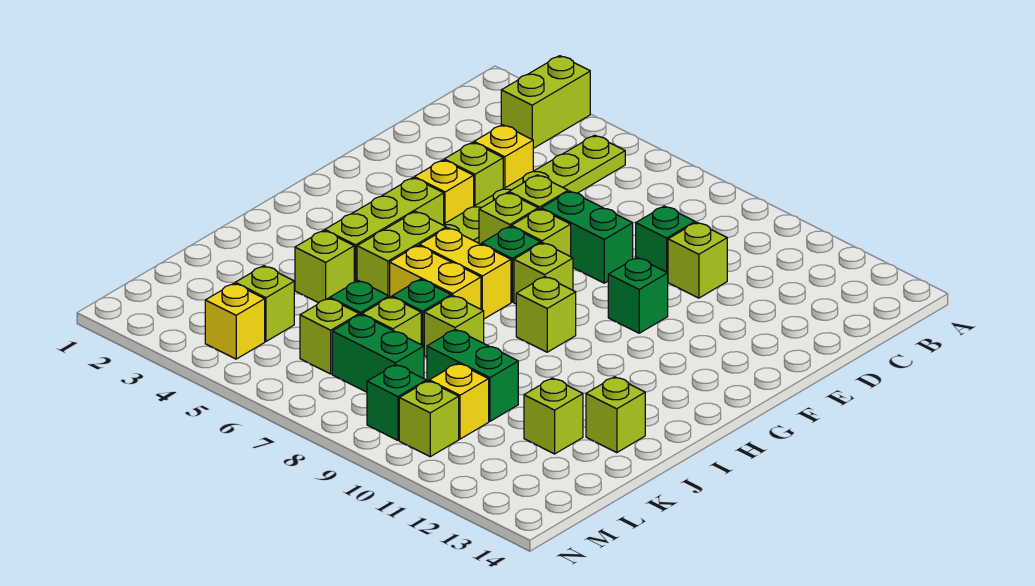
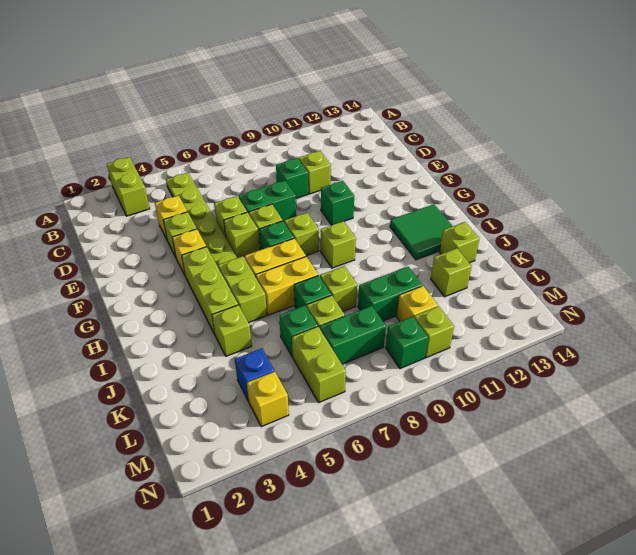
none -> green tile H12:I13 level 1
lime brick L4 level 1 -> blue brick L4 level 1
lime brick L6 level 1 -> lime brick L6:M6 level 1

